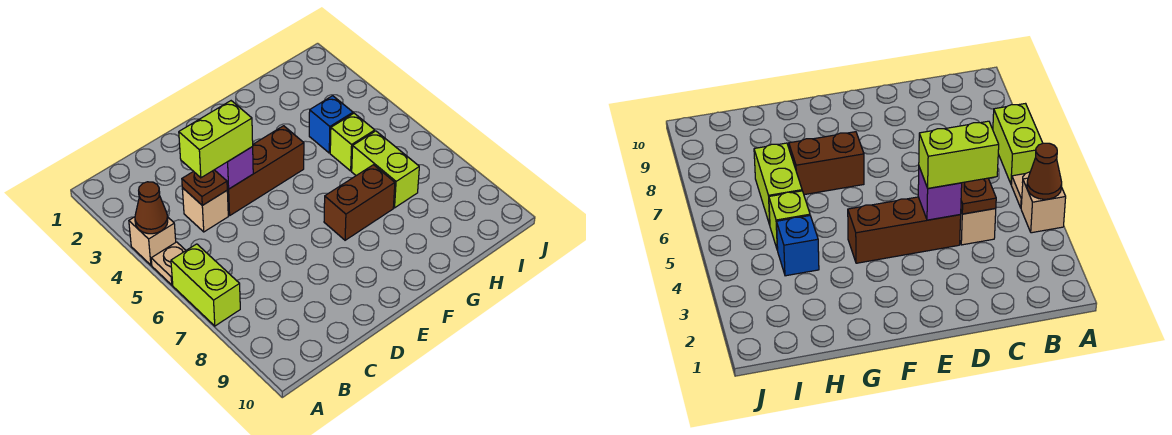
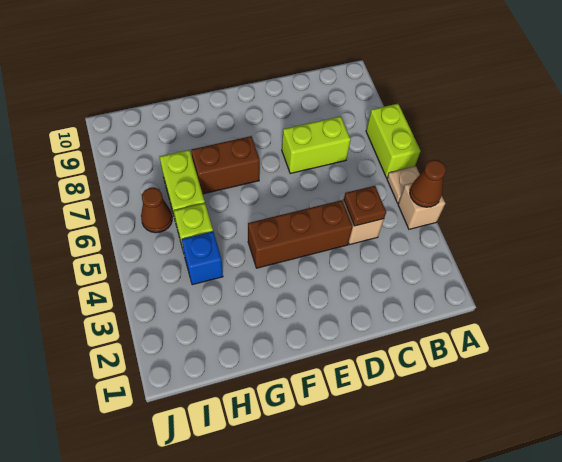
lime brick C4:D4 level 3 -> lime brick C7:D7 level 1
purple brick D4 level 2 -> none
none -> brown cone I6 level 1

